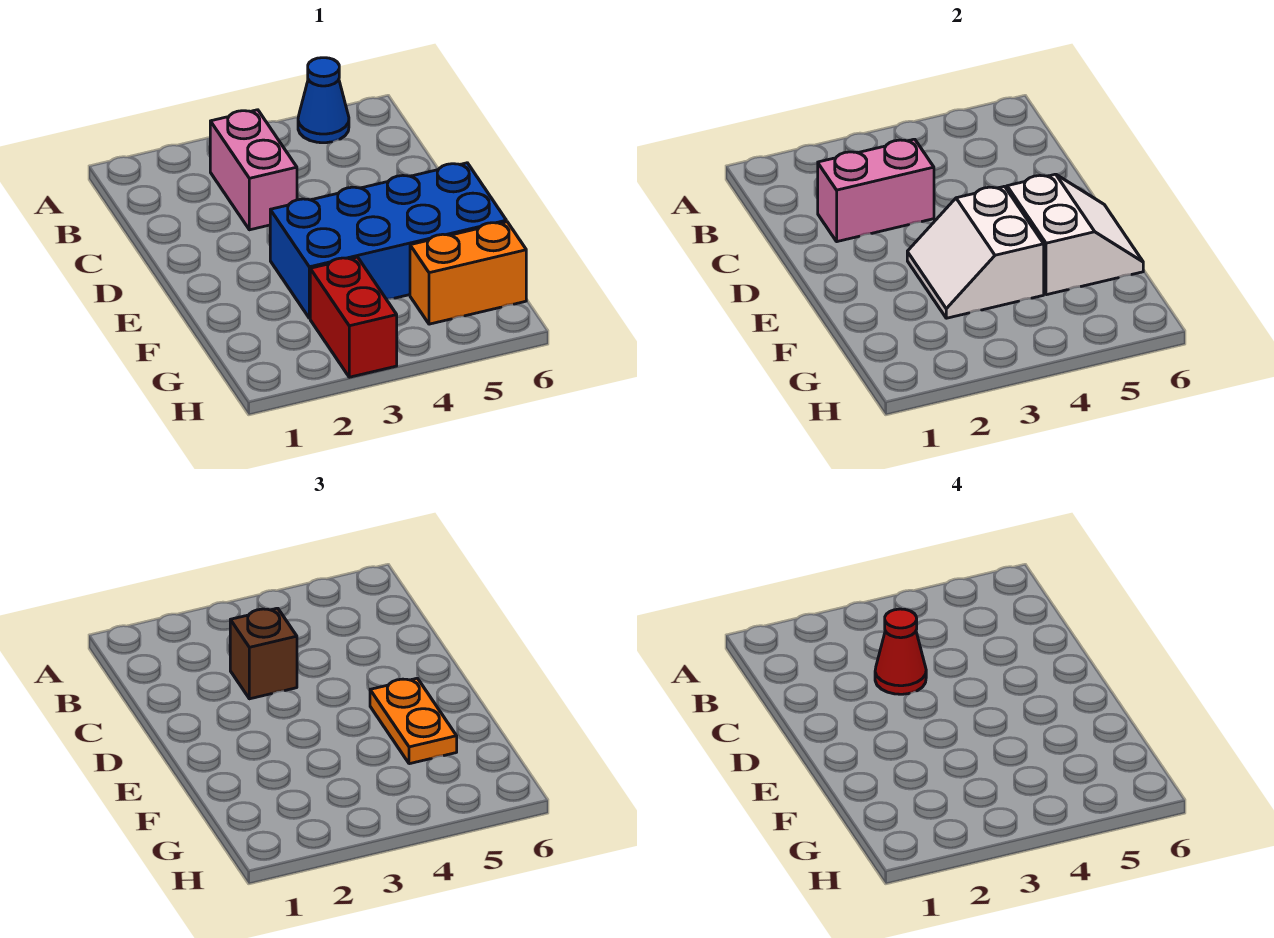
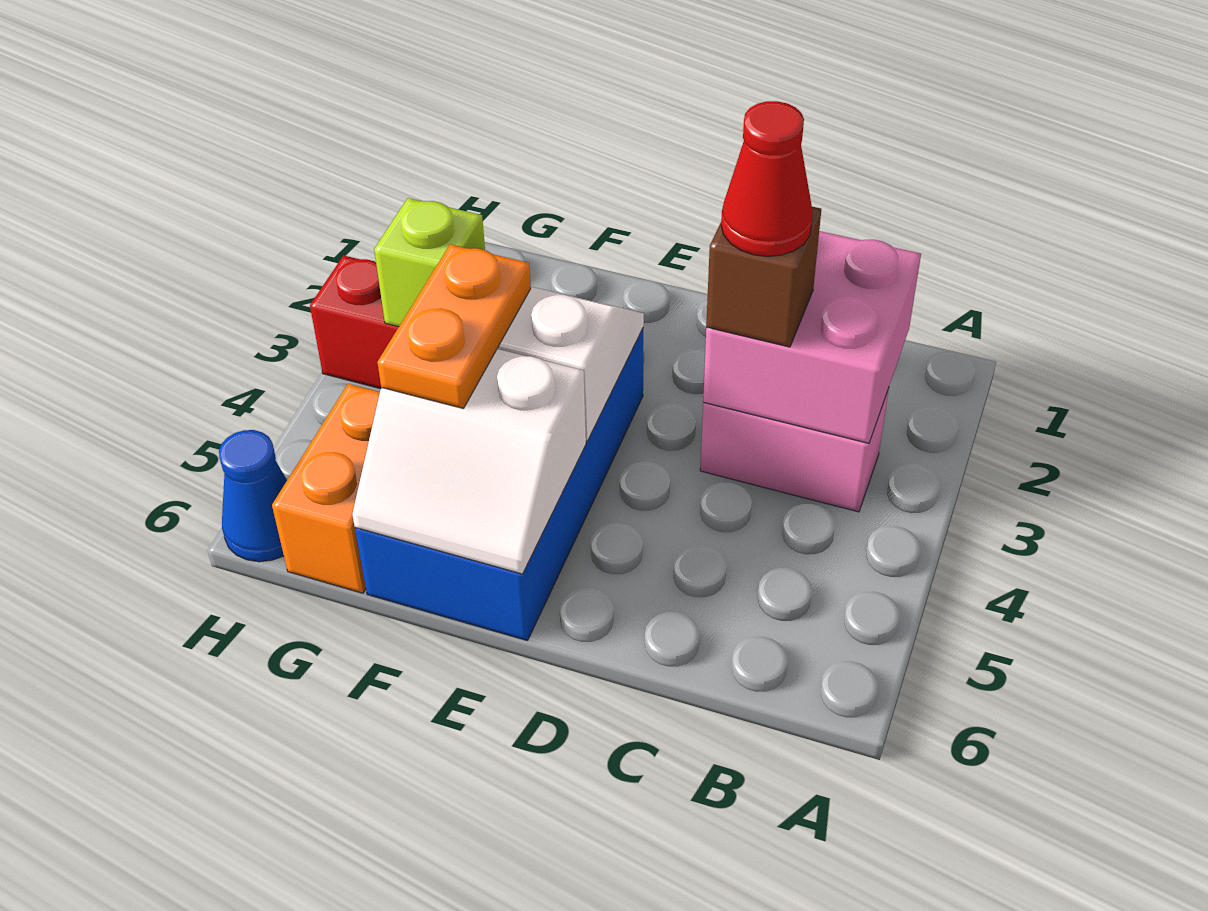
blue cone A5 level 1 -> blue cone H6 level 1
pink brick C2:C3 level 2 -> pink brick B2:C3 level 2
orange plate E5:F5 level 3 -> orange plate F4:F5 level 3
none -> lime brick G3 level 2

